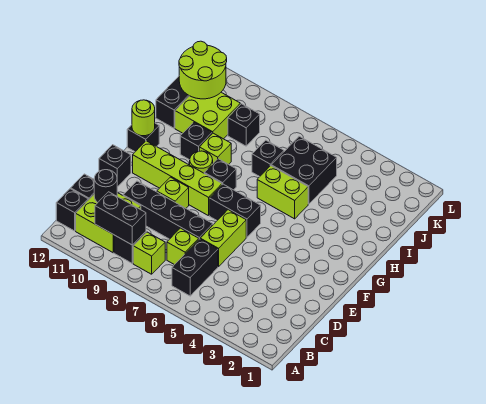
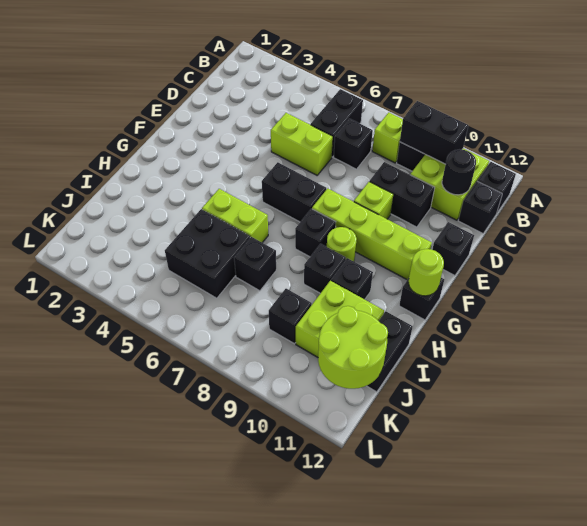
lime brick C7 level 1 -> black brick C7 level 1
lime brick D6:E6 level 1 -> lime brick D5:D6 level 1
black brick D7:D10 level 1 -> black brick D9:D10 level 1
lime brick H9 level 1 -> black brick H9 level 1

